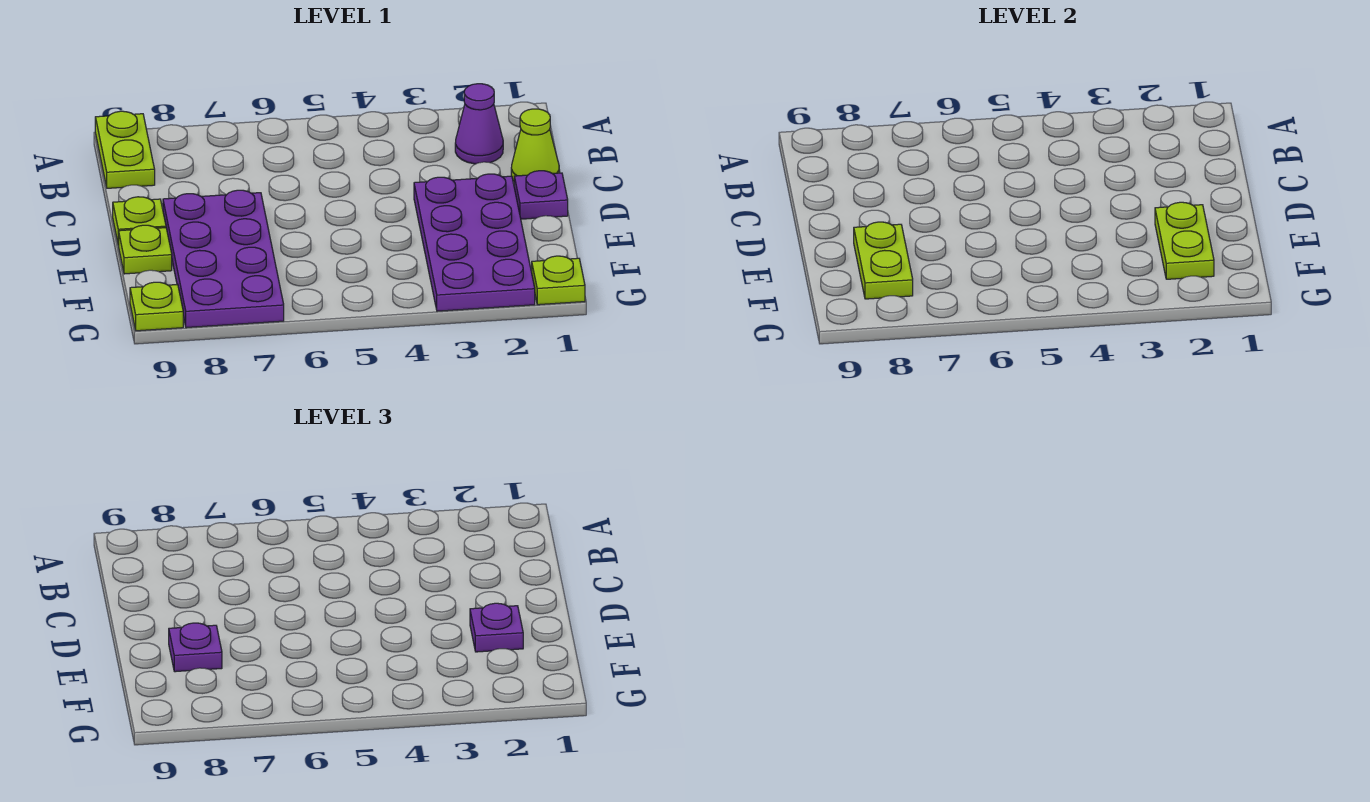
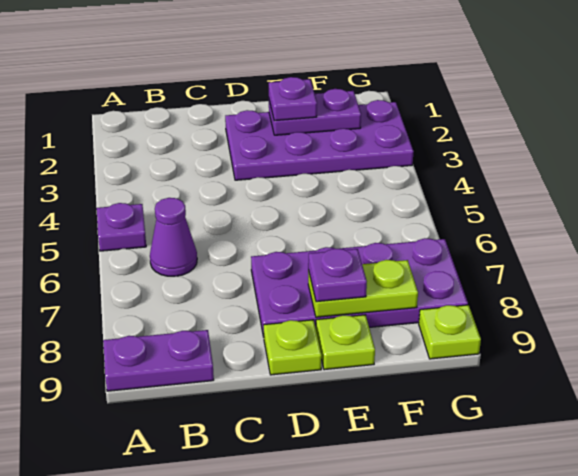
lime plate A9:B9 level 1 -> purple plate A9:B9 level 1
purple cone B2 level 1 -> purple cone B6 level 1
lime cone C1 level 1 -> none
purple plate D1 level 1 -> purple plate A5 level 1
lime plate E2:F2 level 2 -> purple plate E2:F2 level 2
lime plate G1 level 1 -> none

